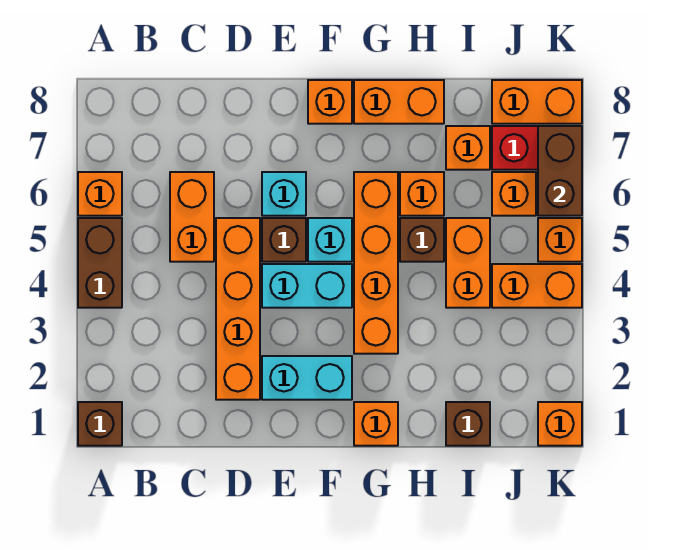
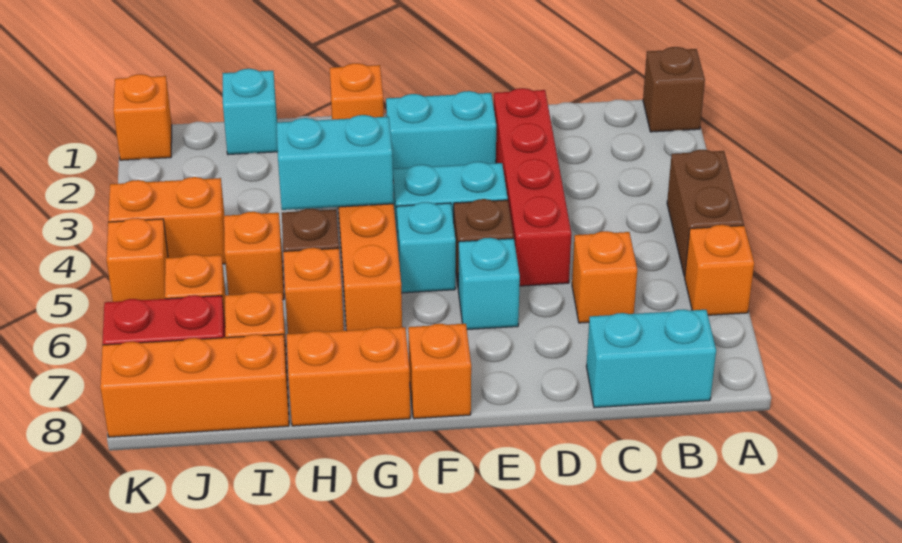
none -> cyan brick B8:C8 level 1
orange brick C5:C6 level 1 -> orange brick C6 level 1
orange brick D2:D5 level 1 -> red brick D2:D5 level 1
none -> cyan brick G4:H4 level 2
brown brick I1 level 1 -> cyan brick I1 level 1
orange brick I4:I5 level 1 -> orange brick I5 level 1
orange brick J8:K8 level 1 -> orange brick I8:K8 level 1
brown brick K6:K7 level 2 -> none

